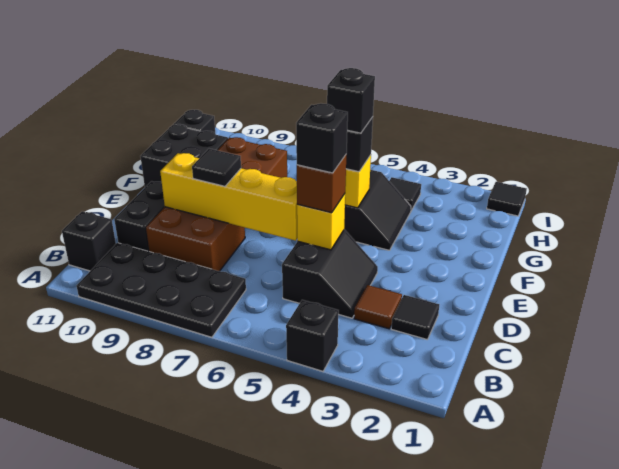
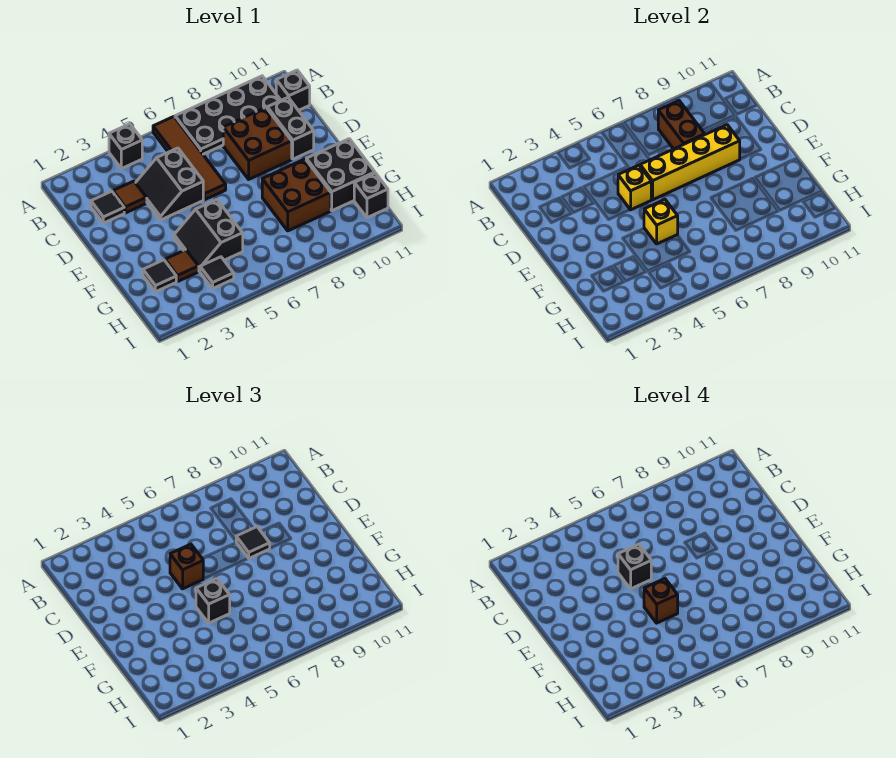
none -> brown tile A6:D6 level 1
none -> brown brick B8:C8 level 2
black brick F5 level 4 -> brown brick F5 level 4
none -> brown tile G3 level 1
black tile I1 level 1 -> black tile G2 level 1

